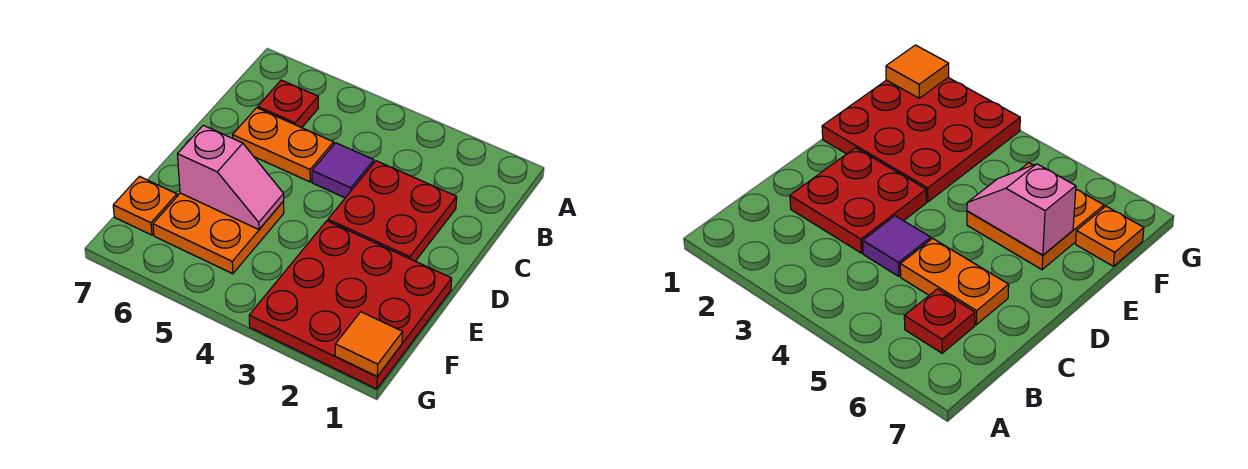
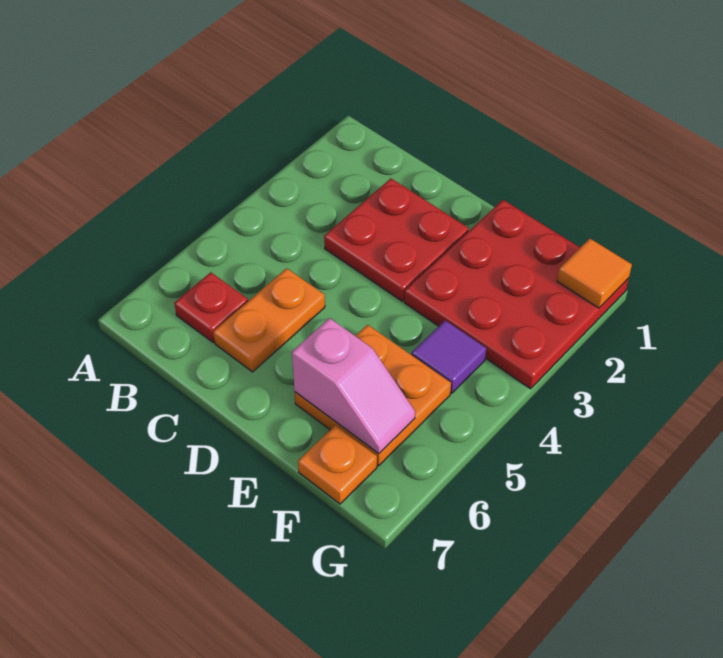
purple tile C4 level 1 -> purple tile F4 level 1
pink slope E5:E6 level 2 top 6 -> pink slope E6:F6 level 2 top E

